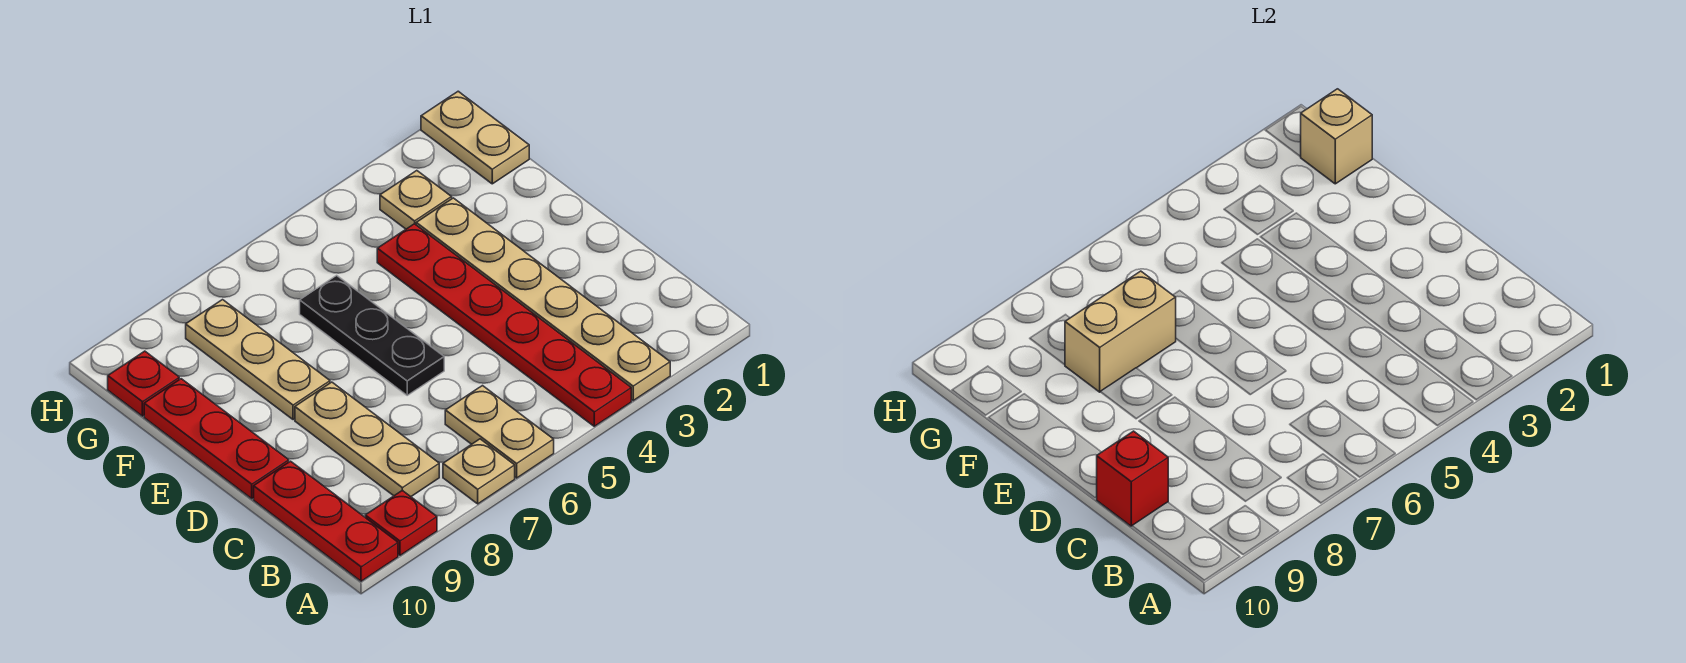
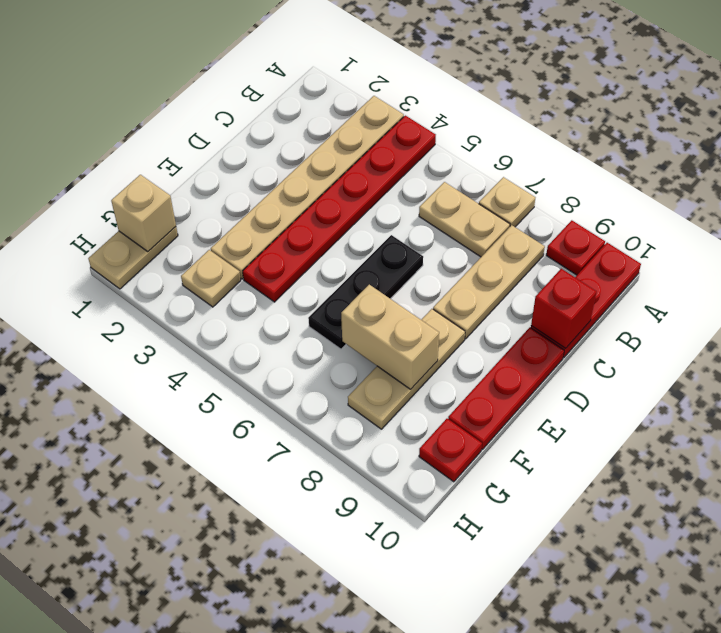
tan plate A6:B6 level 1 -> tan plate B6:B7 level 1

